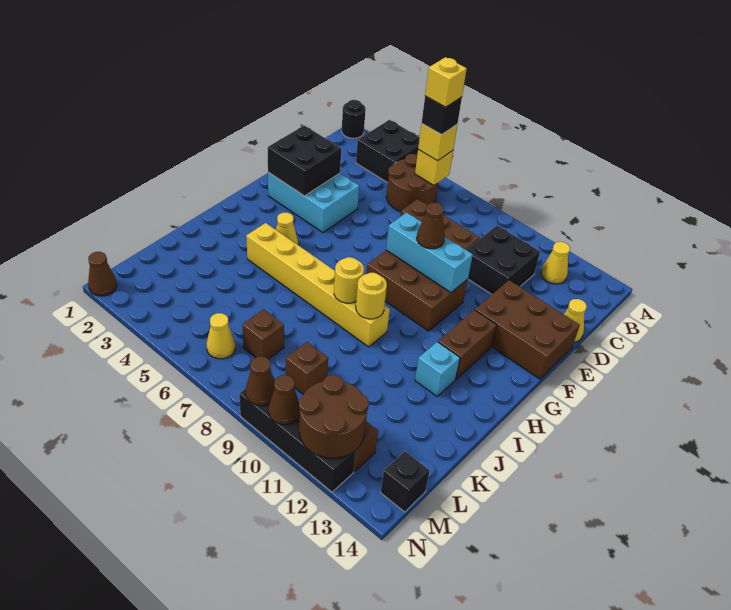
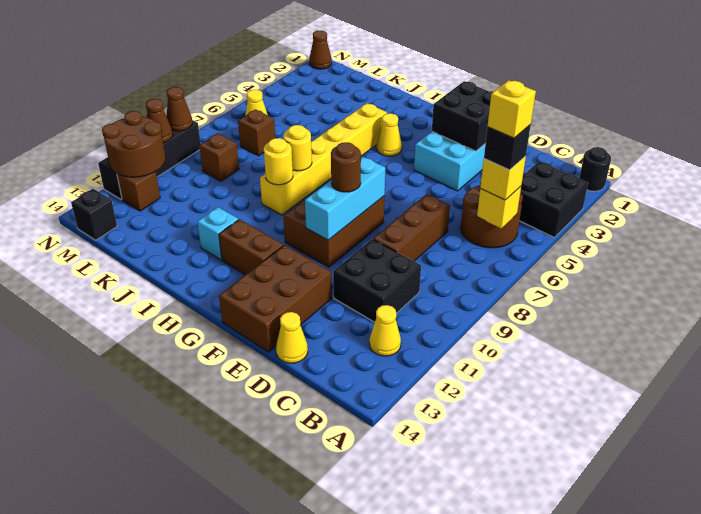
brown cone F9 level 3 -> brown round brick F9 level 3

